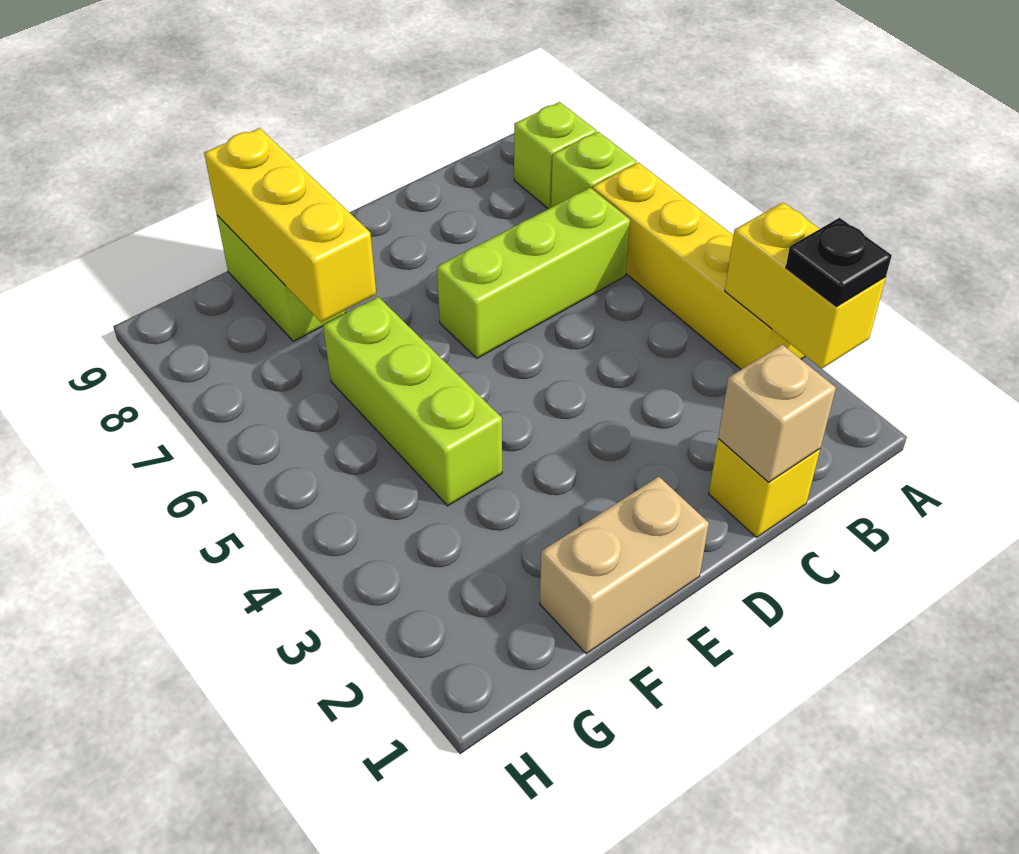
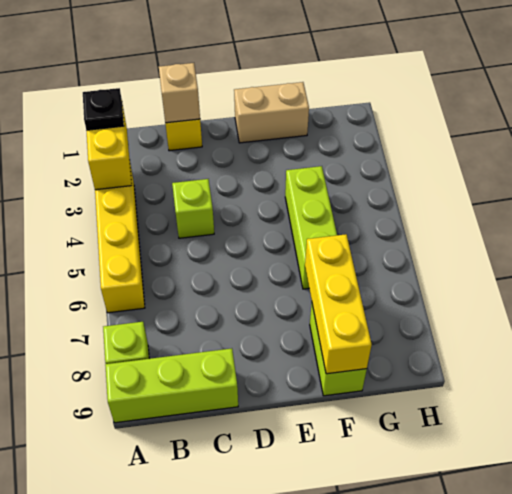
lime brick A7 level 1 -> lime brick C4 level 1
lime brick B6:D6 level 1 -> lime brick A9:C9 level 1

